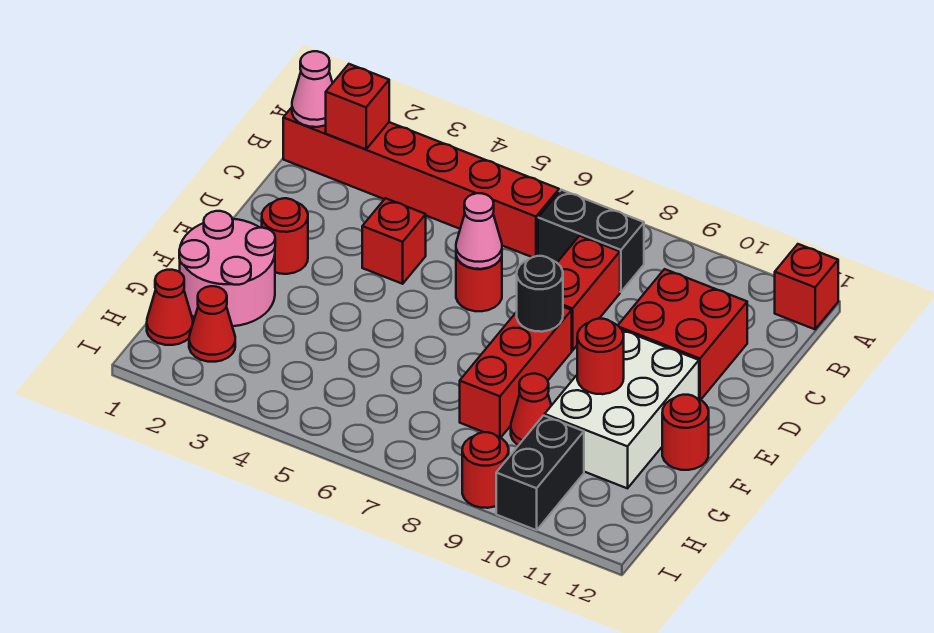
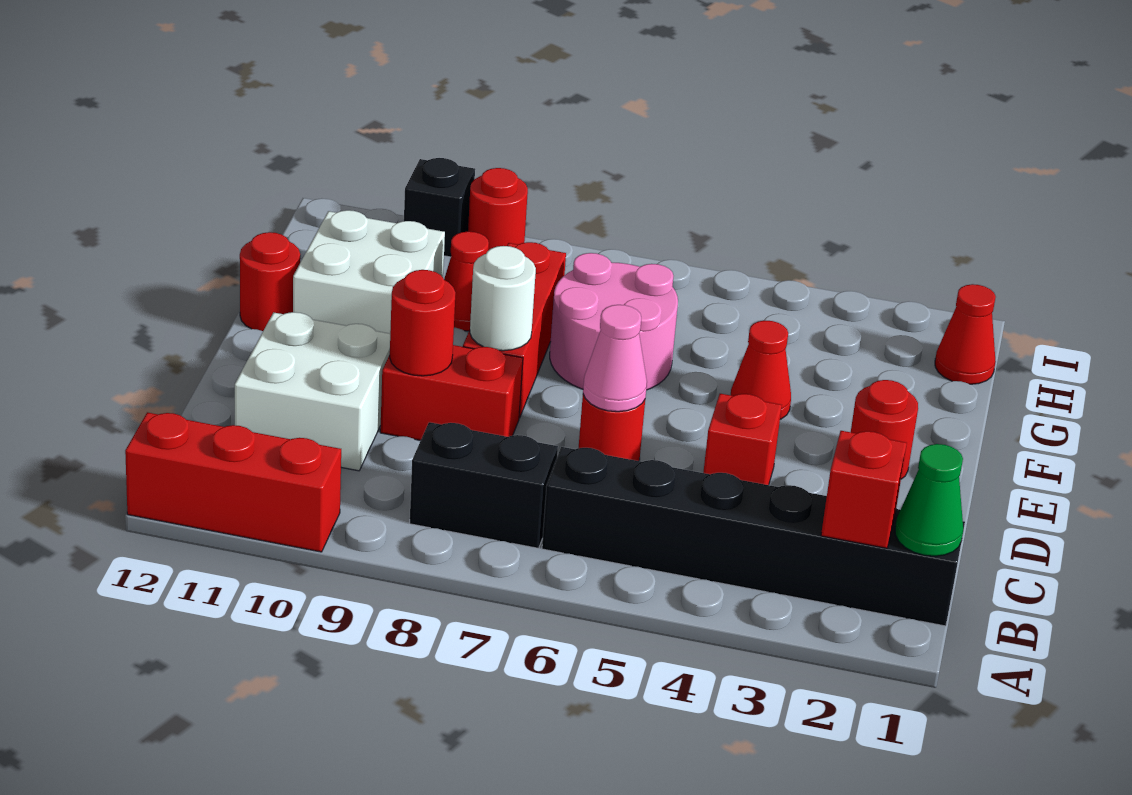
red brick A12 level 1 -> red brick A10:A12 level 1
red brick B1:B6 level 1 -> black brick B1:B6 level 1
pink cone B1 level 2 -> green cone B1 level 2
red brick C8:D8 level 1 -> red brick D8:D9 level 1
red brick C10:D11 level 1 -> white brick C10:D11 level 1
black round brick E8 level 2 -> white round brick E8 level 2
white brick E10:G11 level 1 -> white brick F10:G11 level 1
pink round brick F1:G2 level 1 -> pink round brick F6:G7 level 1
red round brick F10 level 2 -> red round brick D9 level 2
red cone H2 level 1 -> red cone F4 level 1
black brick H10:I10 level 1 -> black brick I10 level 1

